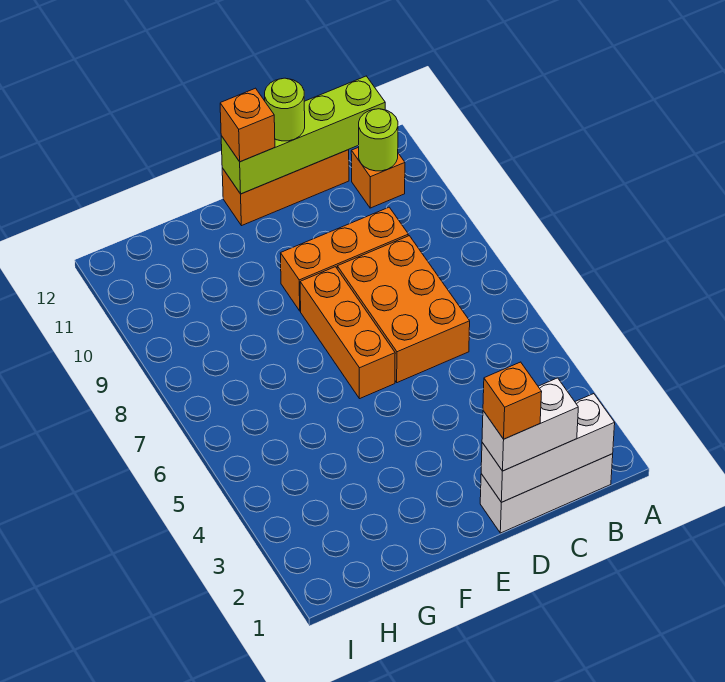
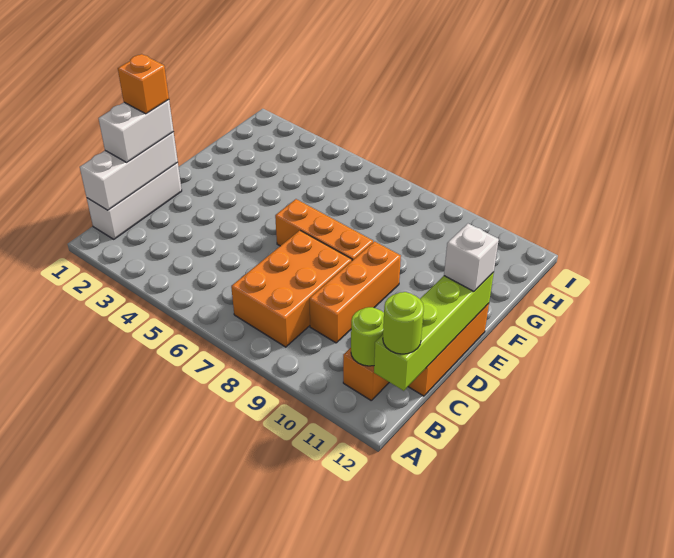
orange brick C6:D8 level 1 -> orange brick B7:D8 level 1
lime round brick D12 level 3 -> lime round brick B12 level 3
orange brick E12 level 3 -> white brick E12 level 3

